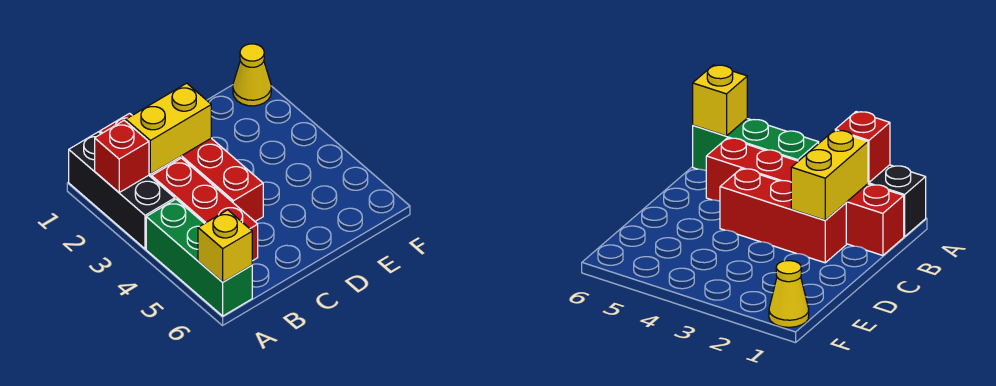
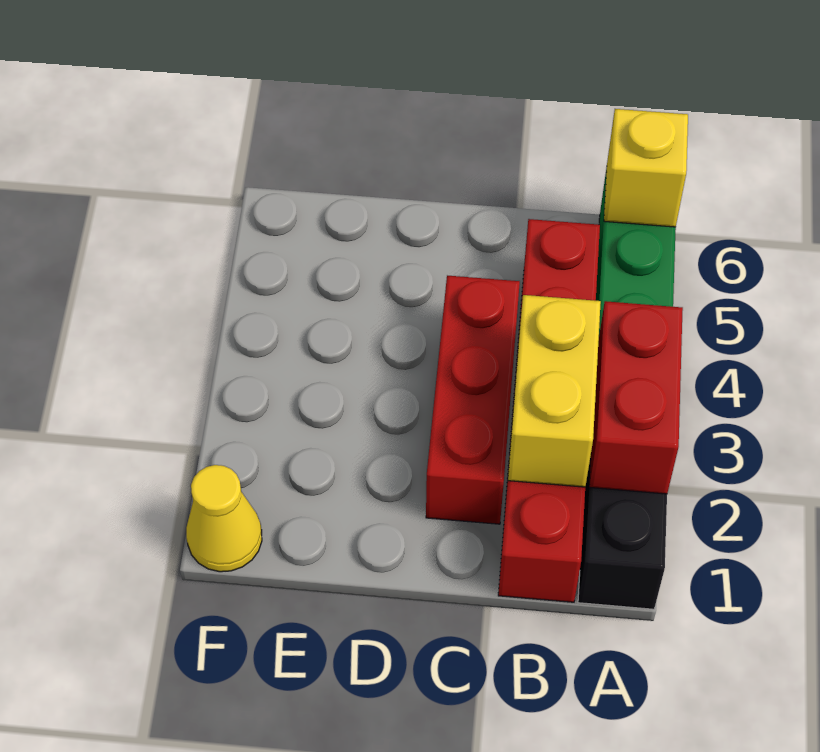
red brick A2 level 2 -> red brick A2:A3 level 2
yellow brick B2:C2 level 2 -> yellow brick B2:B3 level 2

